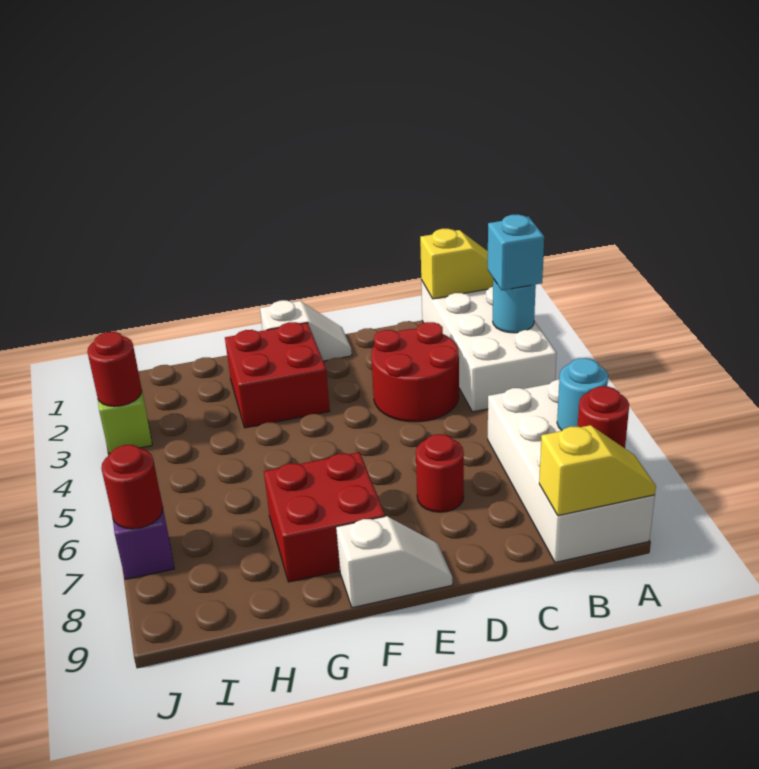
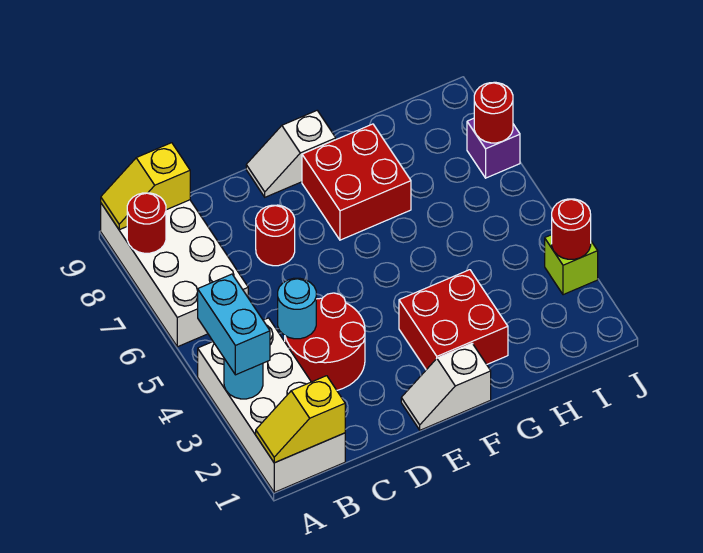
cyan brick A3 level 3 -> cyan brick A3:A4 level 3
cyan round brick A7 level 2 -> cyan round brick C4 level 2

